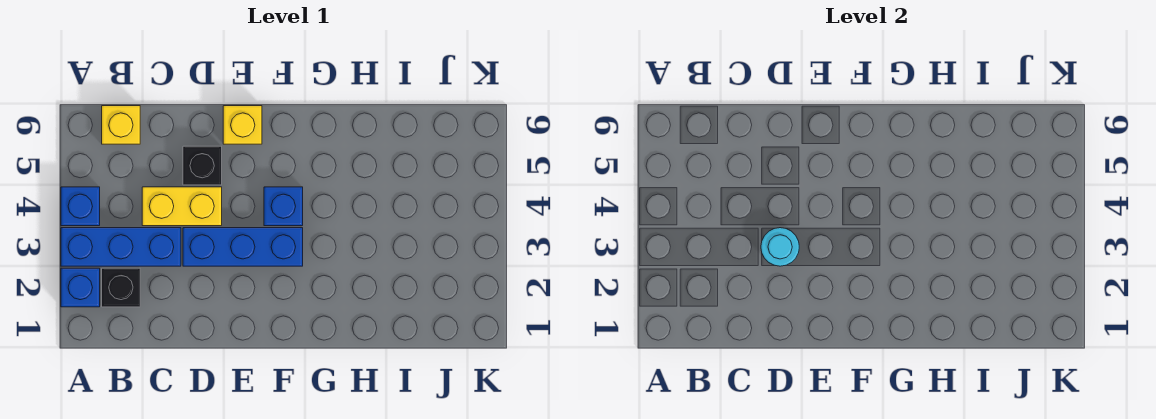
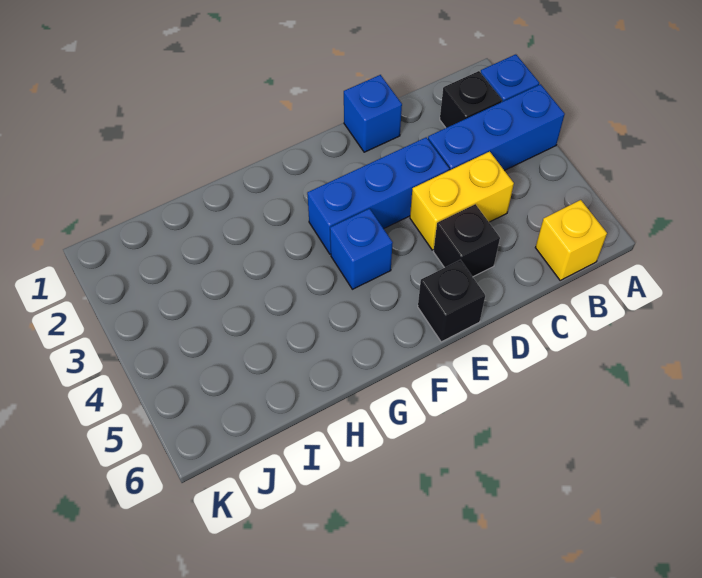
blue brick A4 level 1 -> blue brick D1 level 1
cyan round brick D3 level 2 -> none
yellow brick E6 level 1 -> black brick E6 level 1

